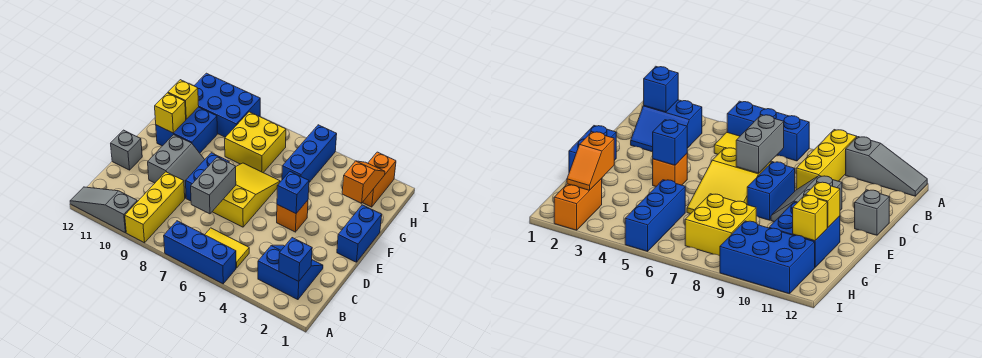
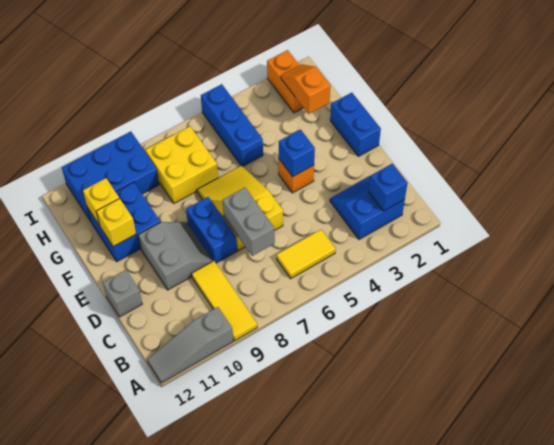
blue brick A5:A7 level 1 -> none
yellow brick A9:C9 level 1 -> yellow tile A9:C9 level 1

